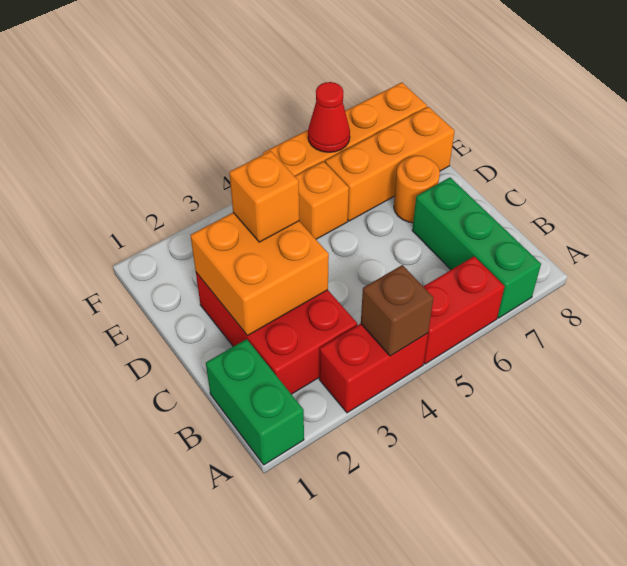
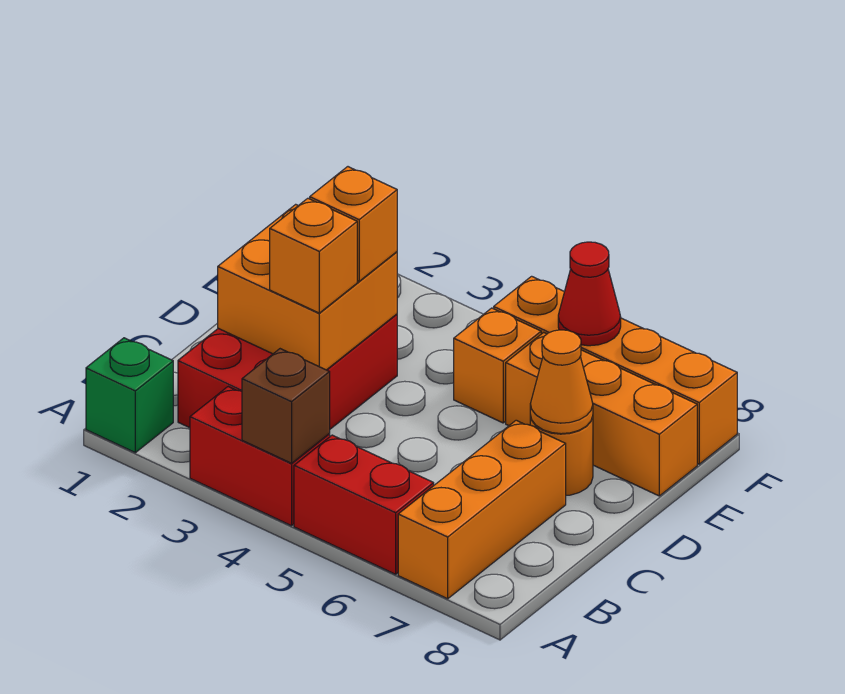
green brick A1:B1 level 1 -> green brick A1 level 1
green brick A7:C7 level 1 -> orange brick A7:C7 level 1
none -> orange brick C3 level 3
none -> orange cone D7 level 2

